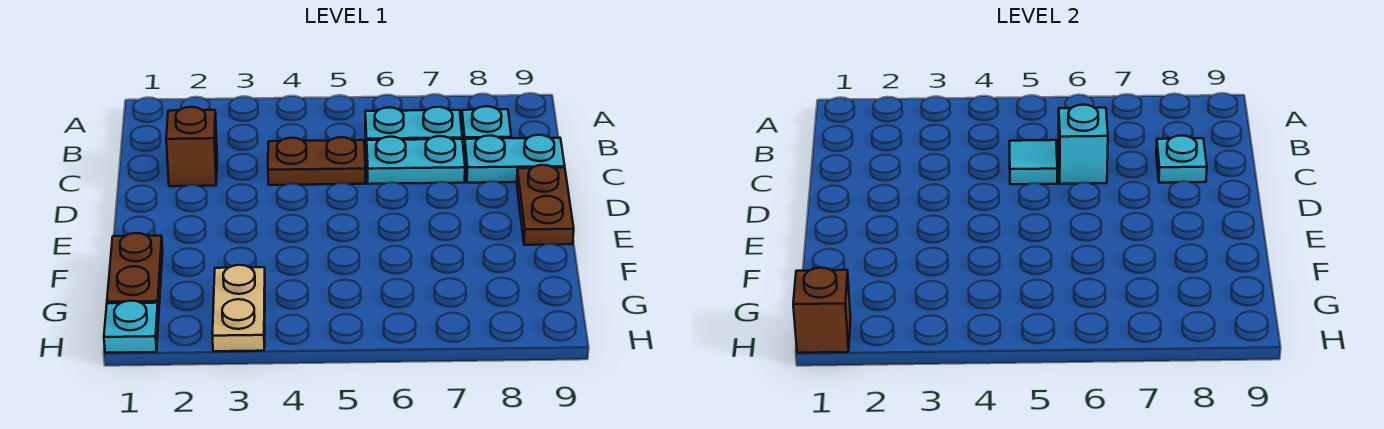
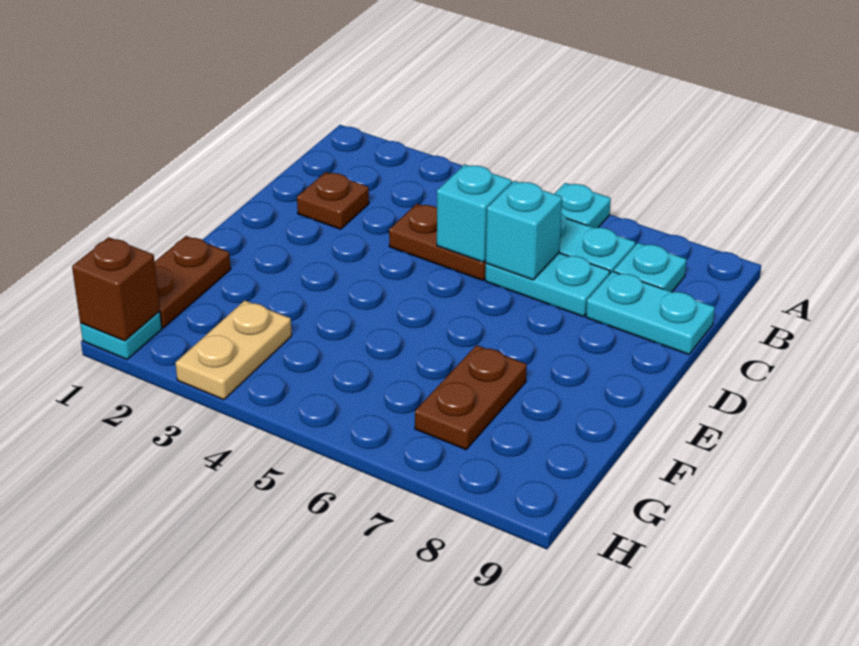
brown brick C2 level 1 -> brown plate C2 level 1
cyan tile C5 level 2 -> cyan brick C5 level 2
cyan plate C8 level 2 -> cyan plate A6 level 1
brown plate D9:E9 level 1 -> brown plate F7:G7 level 1

